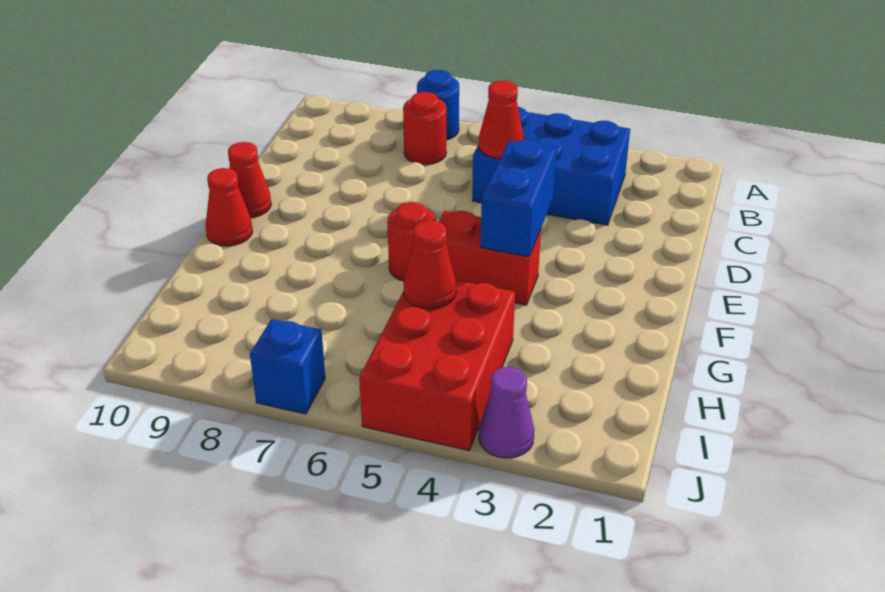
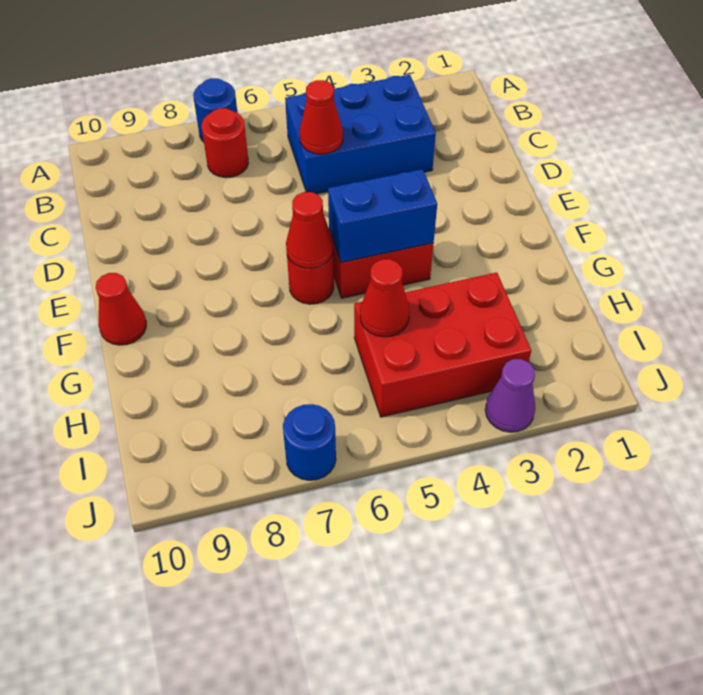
blue brick E4:F4 level 2 -> blue brick F4:F5 level 2
red cone E10 level 1 -> red cone F6 level 2
red brick H4:J5 level 1 -> red brick H3:I5 level 1
blue brick J7 level 1 -> blue round brick J7 level 1

